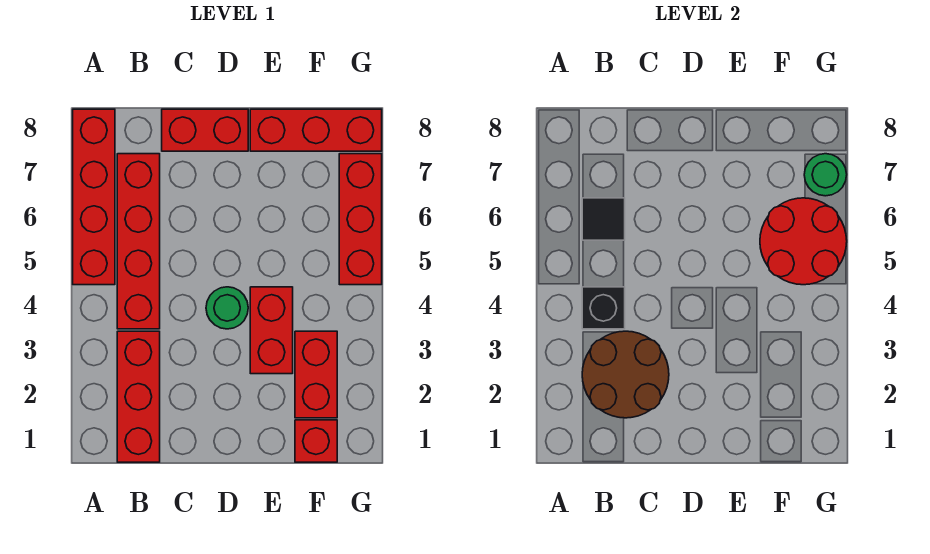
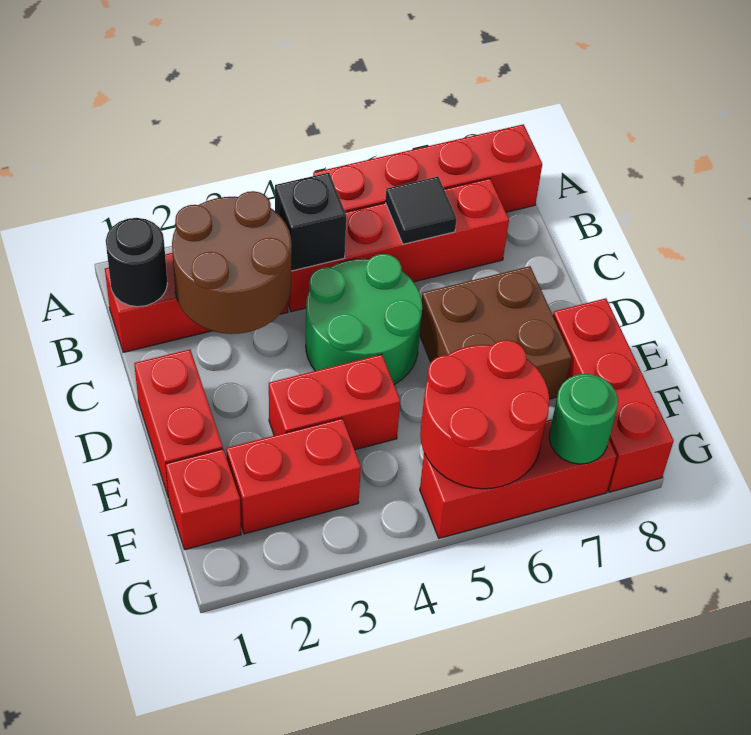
none -> black round brick B1 level 2
red brick C8:D8 level 1 -> red brick D1:E1 level 1
green round brick D4 level 1 -> green round brick C4:D5 level 1
none -> brown brick D6:E7 level 1

